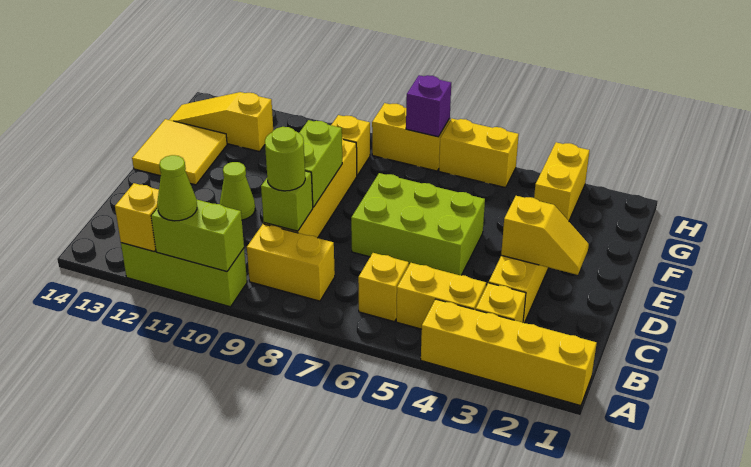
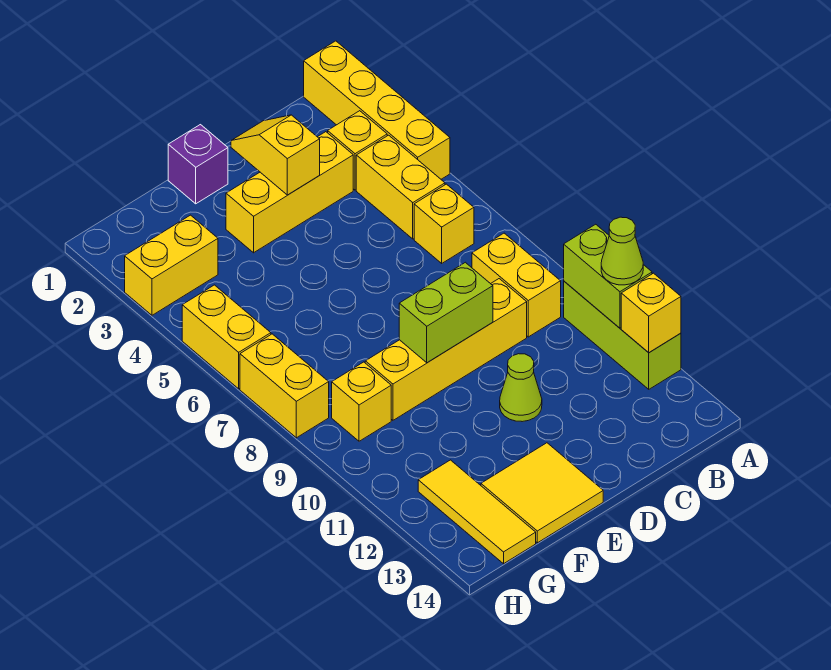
lime brick C9 level 2 -> none
lime round brick C9 level 3 -> none
lime brick D5:E7 level 1 -> none
yellow slope G12:G14 level 1 top 12 -> yellow tile G12:G14 level 1
purple brick H7 level 2 -> purple brick E1 level 1

